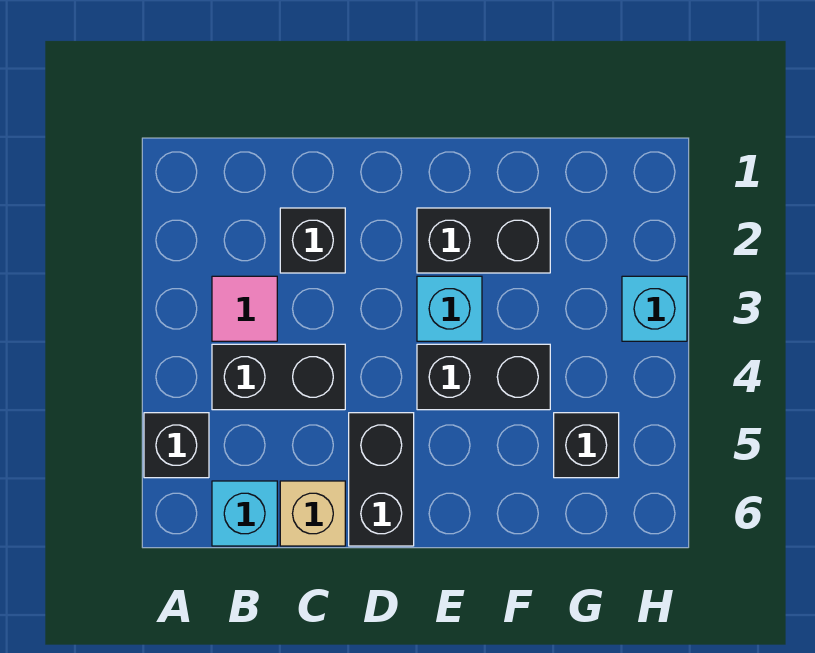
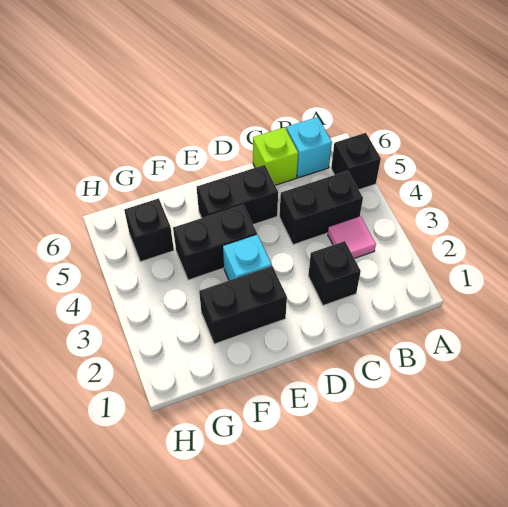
tan brick C6 level 1 -> lime brick C6 level 1
black brick D5:D6 level 1 -> black brick D5:E5 level 1
cyan brick H3 level 1 -> none

